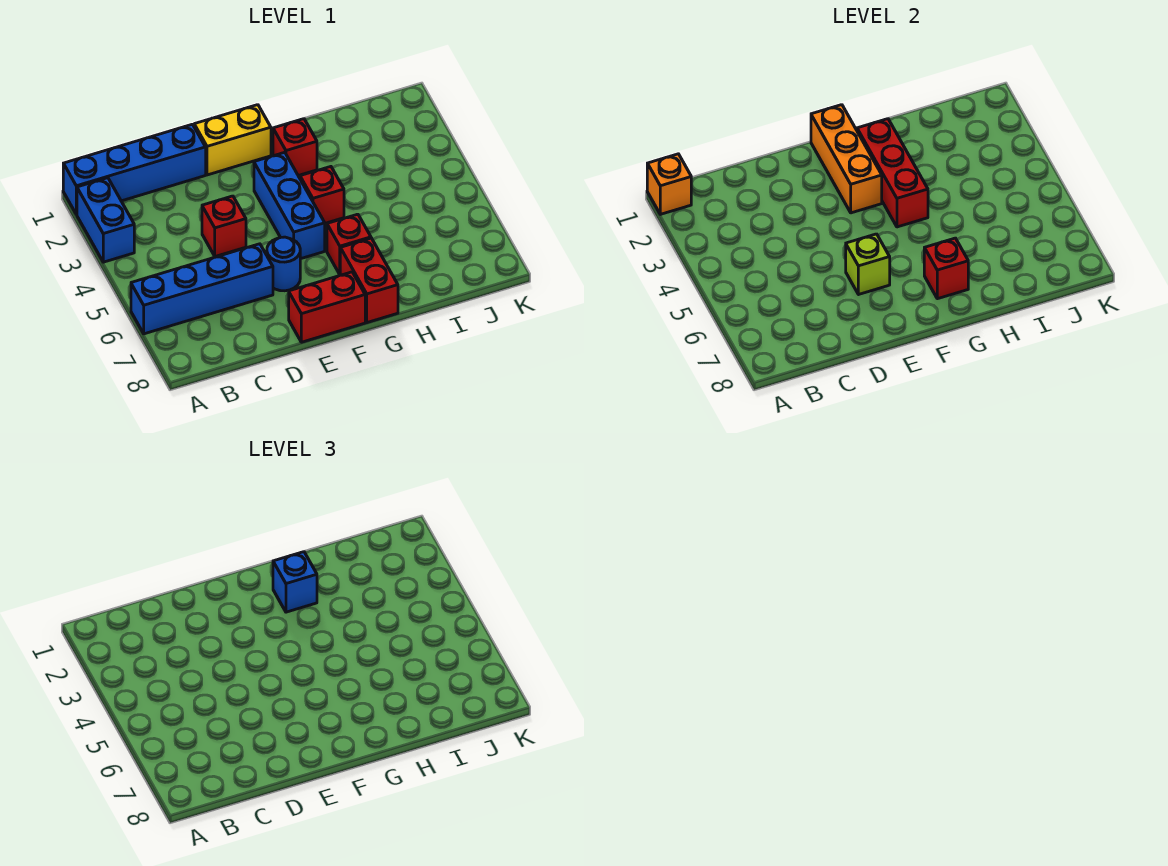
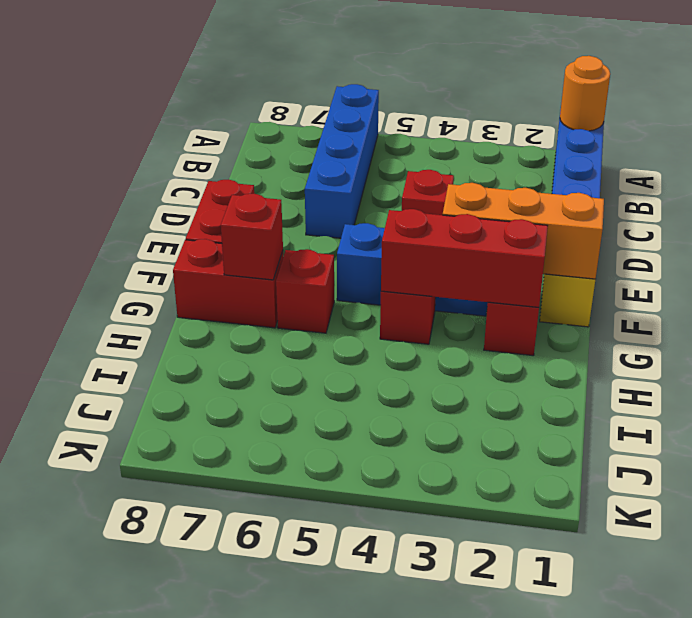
orange brick A1 level 2 -> orange round brick A1 level 2
blue brick A2:A3 level 1 -> none
blue round brick E6 level 1 -> none
lime brick E6 level 2 -> none
blue brick G2 level 3 -> none

